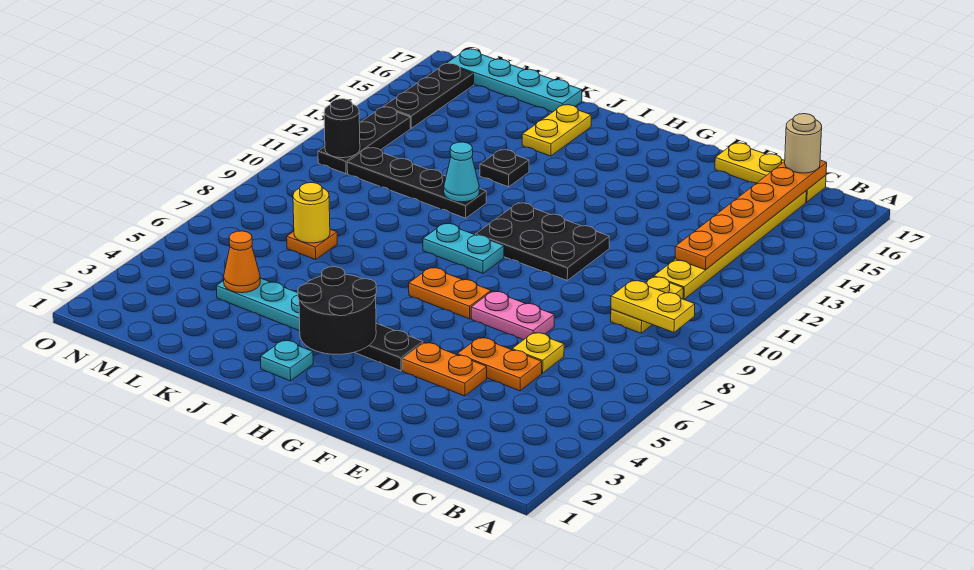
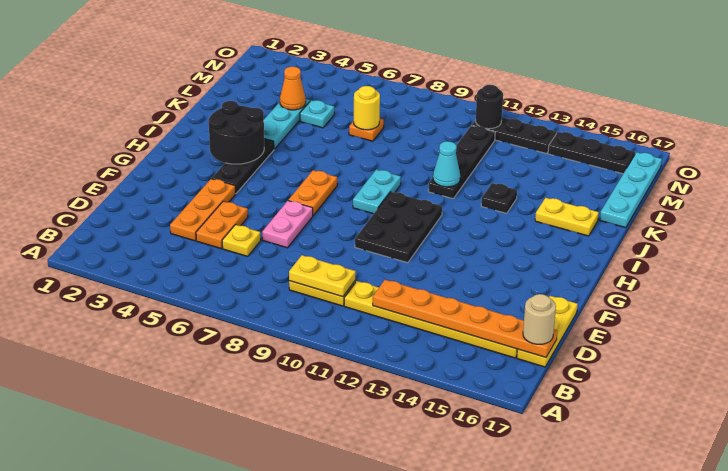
yellow plate B9:C9 level 2 -> yellow plate C9:C10 level 2
orange plate E4:F4 level 1 -> orange plate D4:F4 level 1
cyan plate I2 level 1 -> cyan plate L5 level 1

